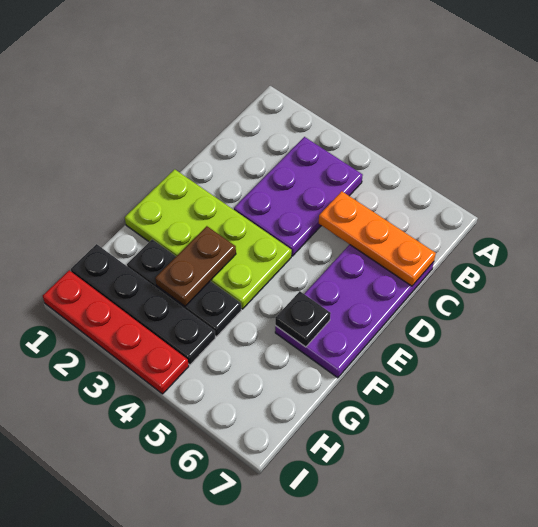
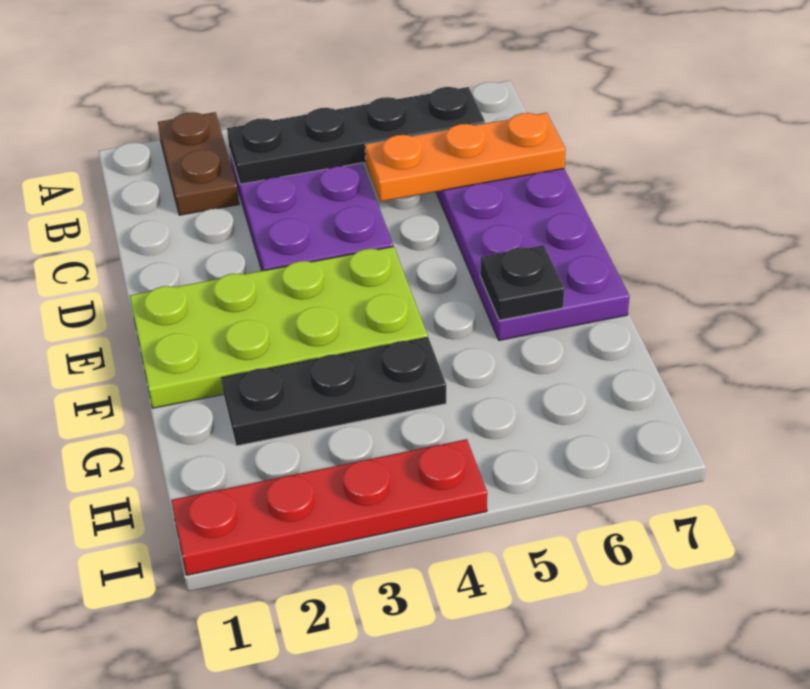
brown plate F3:G3 level 2 -> brown plate A2:B2 level 1
black plate H1:H4 level 1 -> black plate B3:B6 level 2

